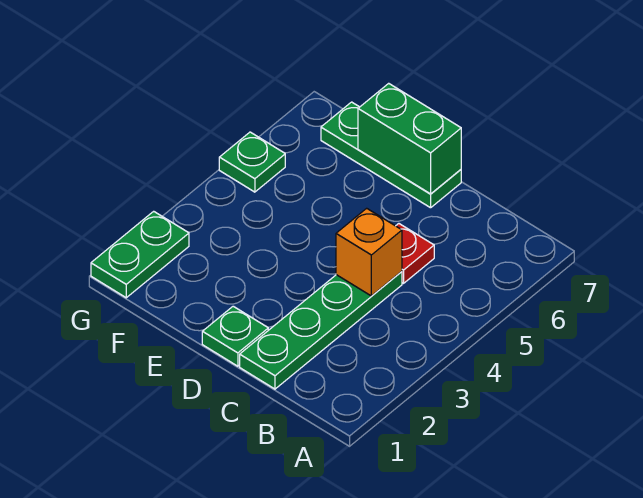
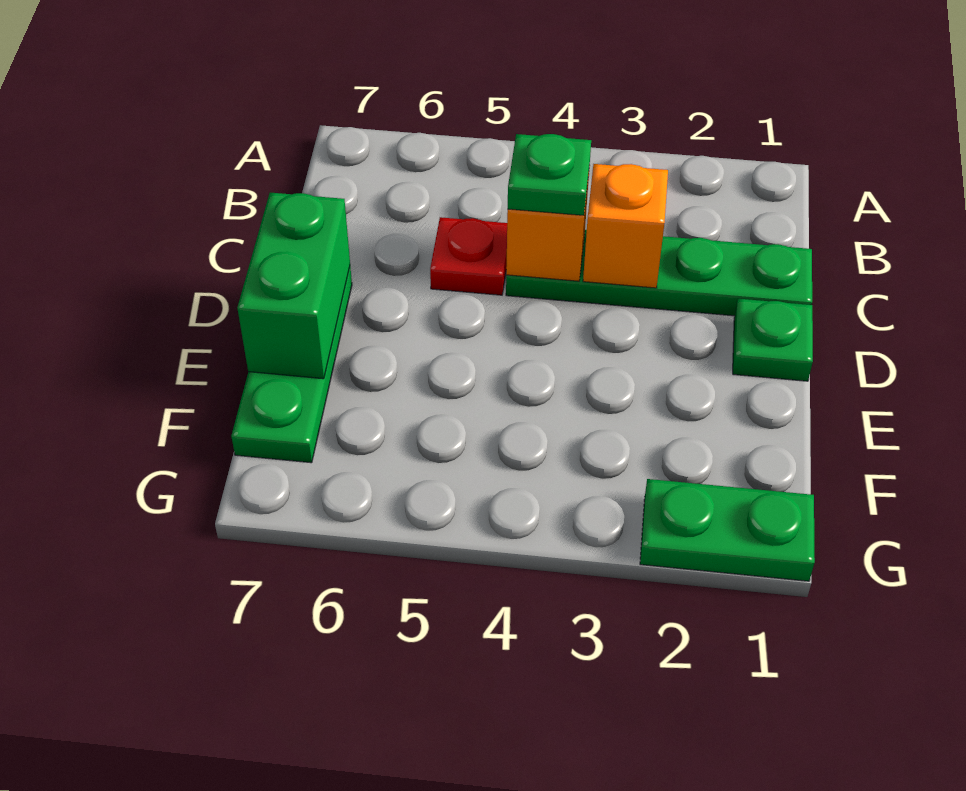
none -> orange brick C3 level 2
green plate G5 level 1 -> green plate C4 level 3

